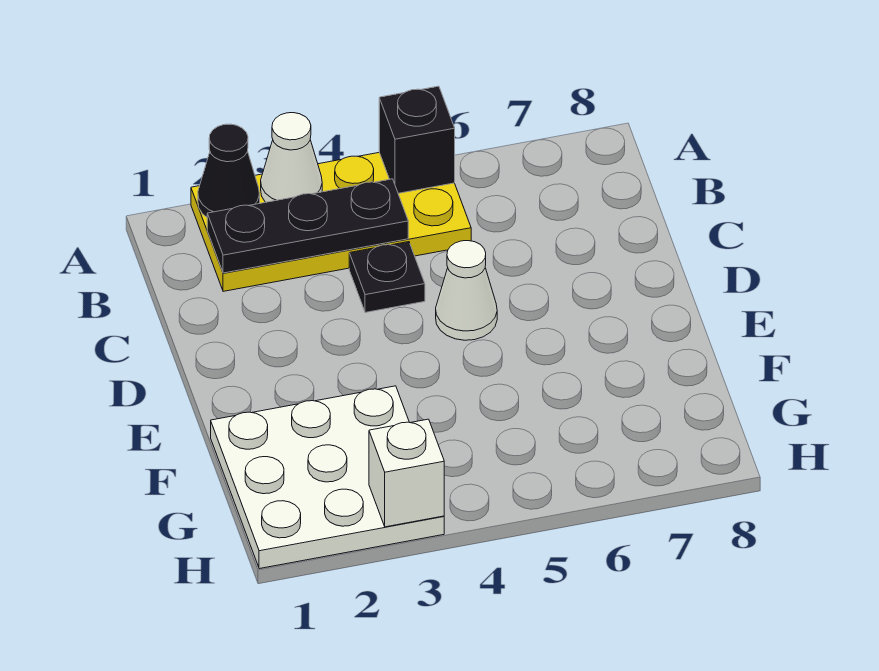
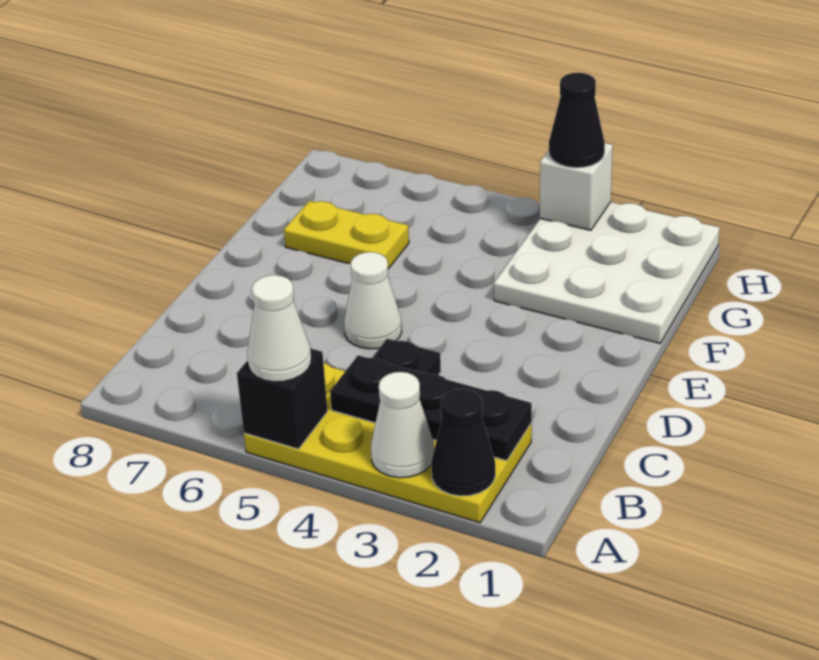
none -> white cone A5 level 3
none -> yellow plate F6:F7 level 1
none -> black cone H3 level 3

